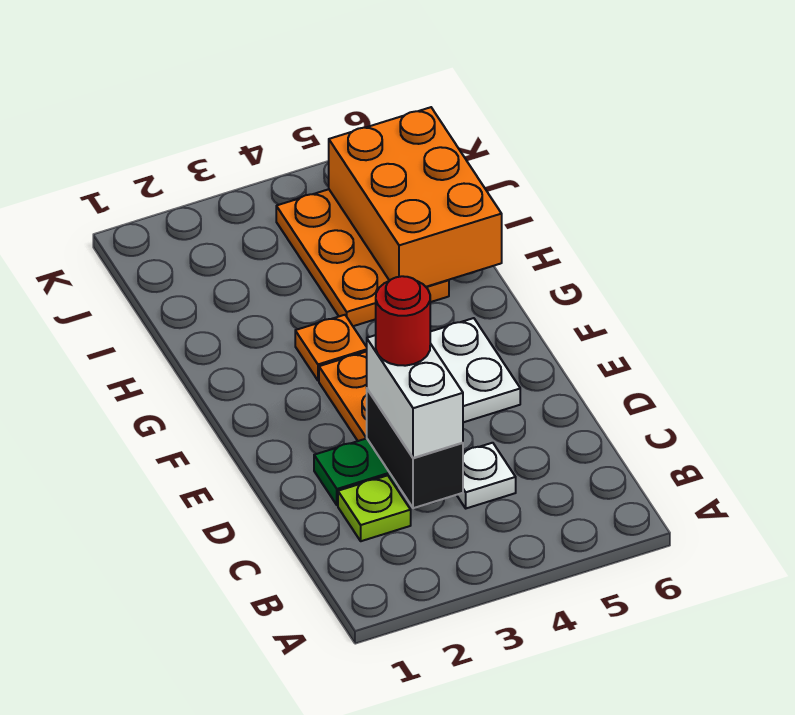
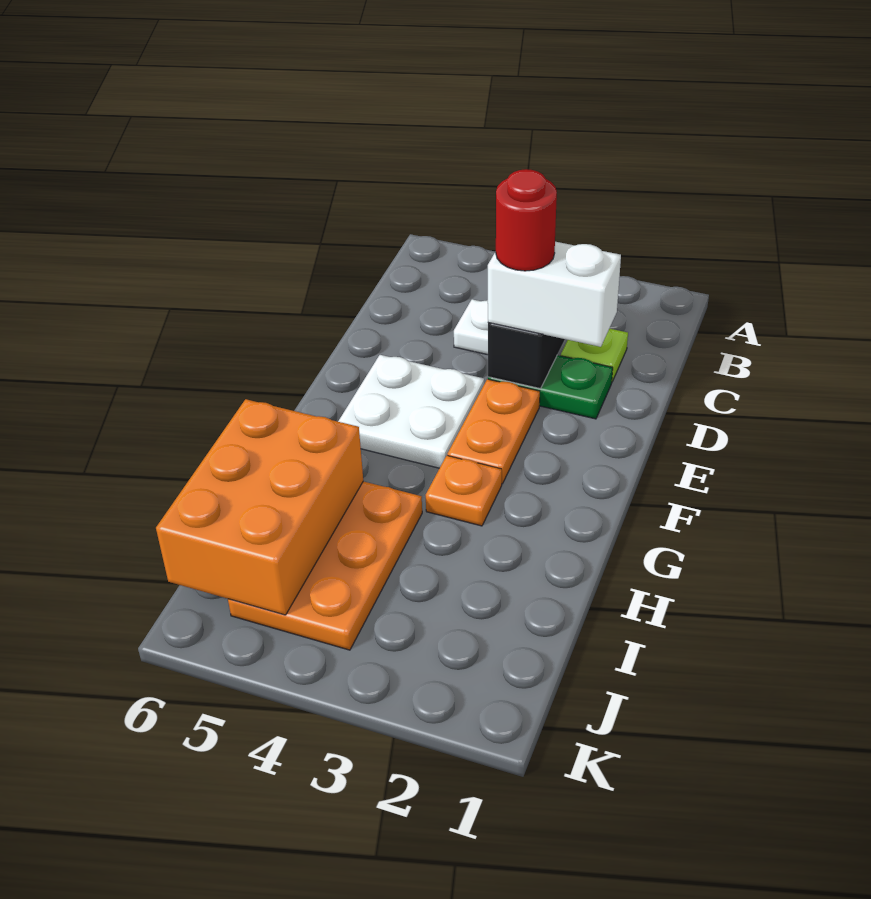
white brick C3:D3 level 3 -> white brick D2:D3 level 3

